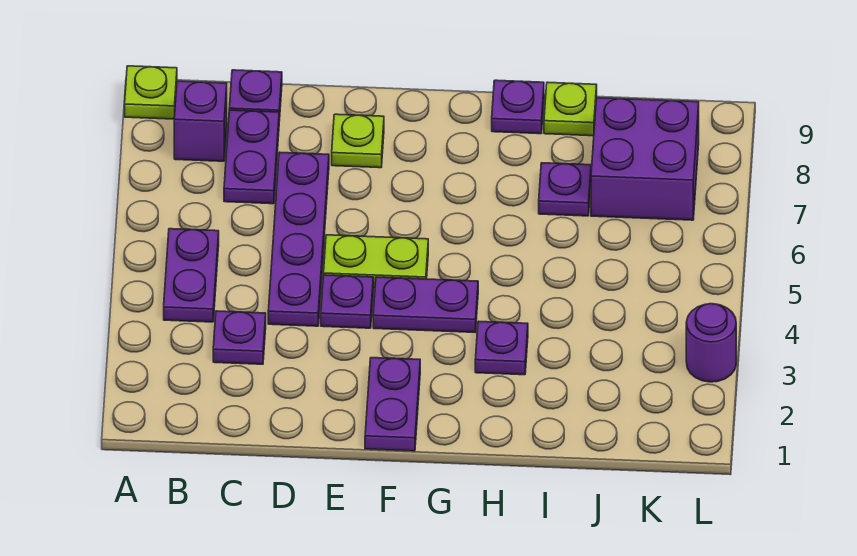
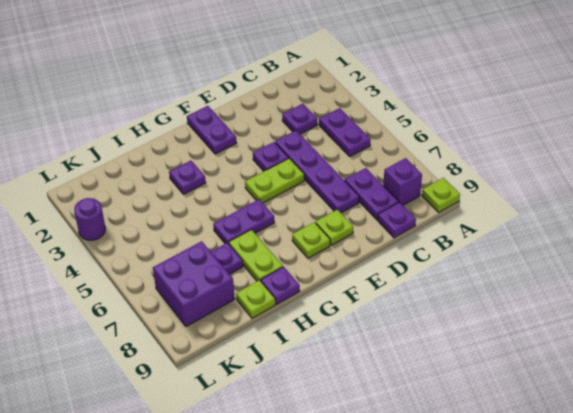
purple plate F4:G4 level 1 -> purple plate G6:H6 level 1
none -> lime plate F8 level 1
none -> lime plate H7:H8 level 1

